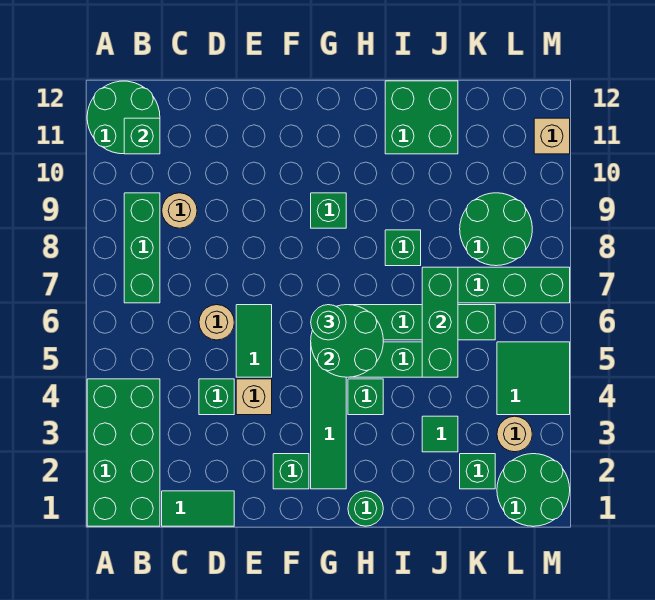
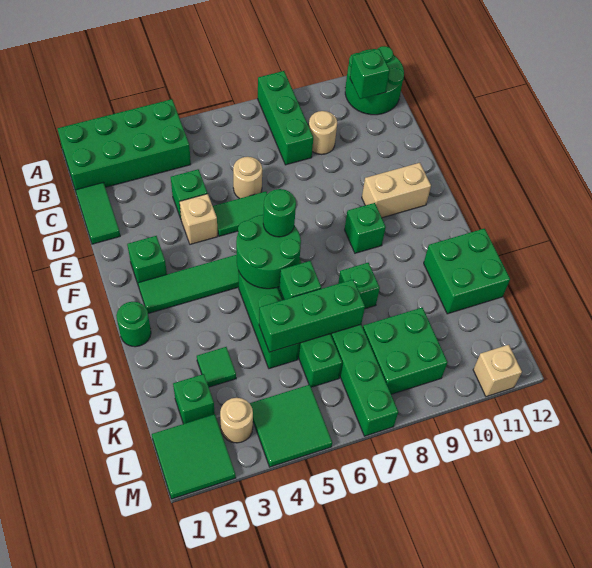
green brick B7:B9 level 1 -> green brick A8:C8 level 1
none -> tan brick F10:F11 level 1
green brick H4 level 1 -> green brick I6 level 2
green round brick K8:L9 level 1 -> green brick K8:L9 level 1
green round brick L1:M2 level 1 -> green tile L1:M2 level 1

